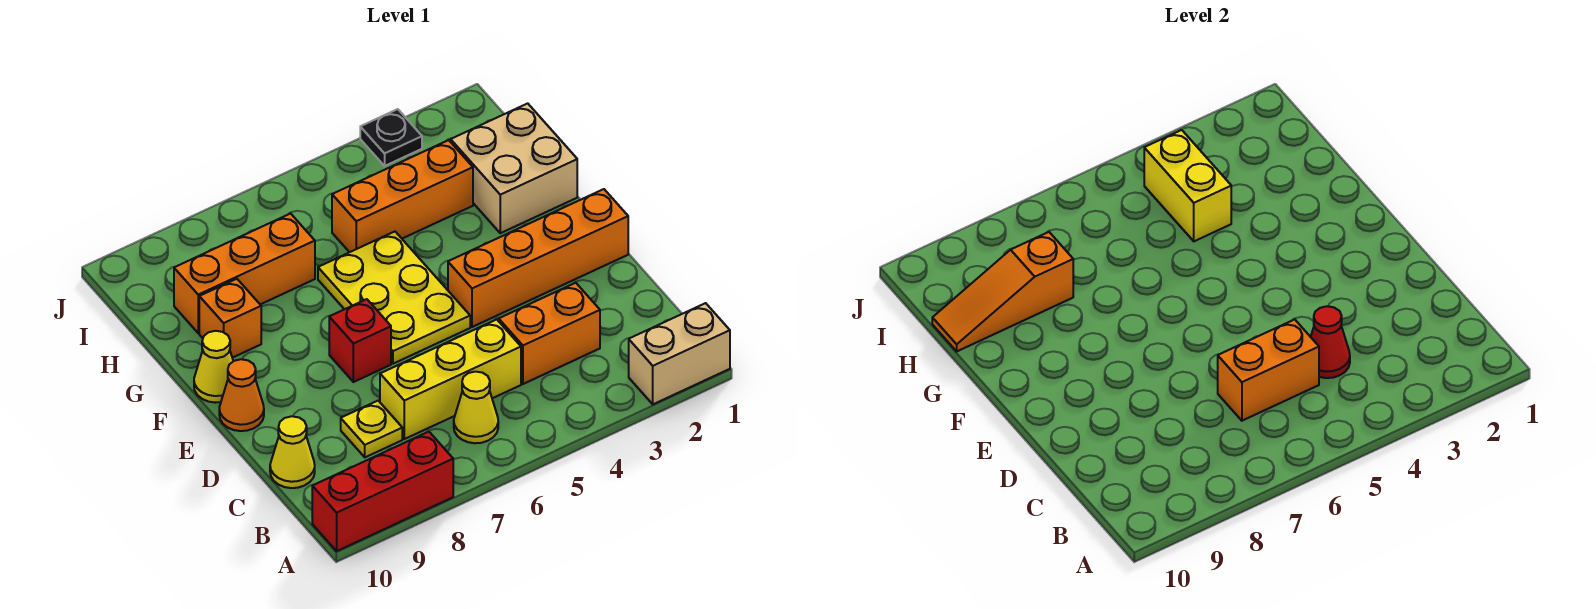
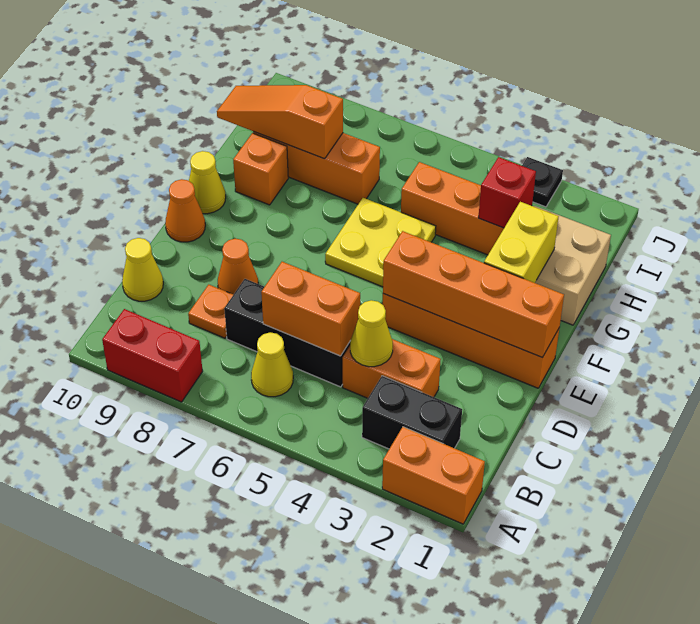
tan brick A1:A2 level 1 -> orange brick A1:A2 level 1
red brick A8:A10 level 1 -> red brick A8:A9 level 1
none -> black brick B2:B3 level 1
red cone C4 level 2 -> yellow cone C4 level 2
yellow brick C5:C7 level 1 -> black brick C5:C7 level 1
yellow plate C8 level 1 -> orange plate C8 level 1
none -> orange cone D8 level 1
none -> orange brick E1:E4 level 2
yellow plate E5:G6 level 1 -> yellow plate F5:G6 level 1
red brick E7 level 1 -> red brick H3 level 2
yellow brick H4:I4 level 2 -> yellow brick F2:G2 level 2

